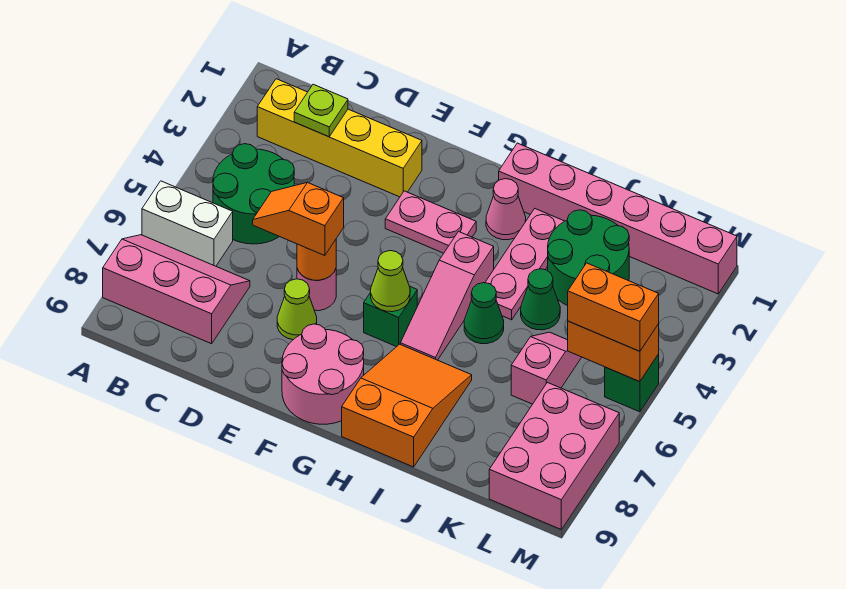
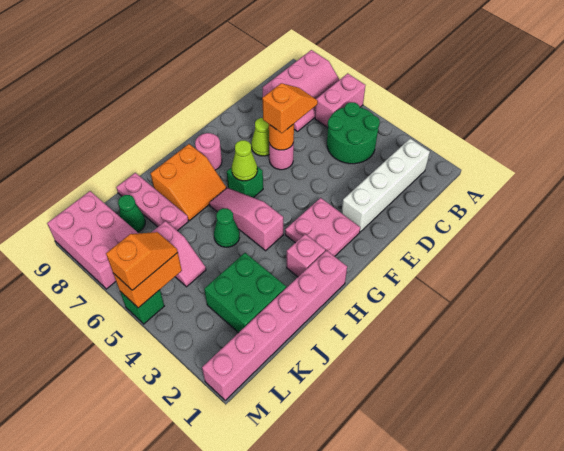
white brick A6:B6 level 1 -> pink brick A6:B6 level 1
yellow brick B2:E2 level 1 -> white brick B2:E2 level 1
lime plate C2 level 2 -> none
pink plate F3:G3 level 1 -> pink plate F2:G3 level 1
pink round brick F8:G9 level 1 -> pink round brick G8 level 1
pink cone H2 level 1 -> pink brick H2 level 1
orange slope H7:I9 level 1 top 9 -> orange slope H7:I8 level 1 top 8
pink plate I2:I4 level 1 -> pink plate J7:J9 level 1
green round brick J2:K3 level 1 -> green brick J2:K3 level 1
green cone J4 level 1 -> green cone K8 level 1
orange brick L5:M5 level 3 -> orange slope L5:M5 level 3 top M

